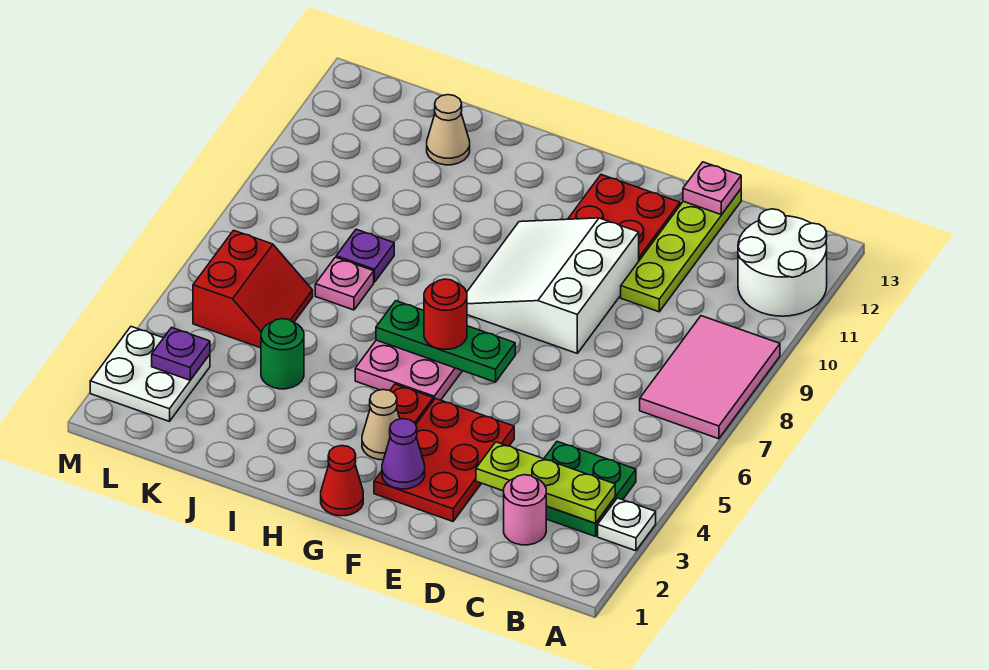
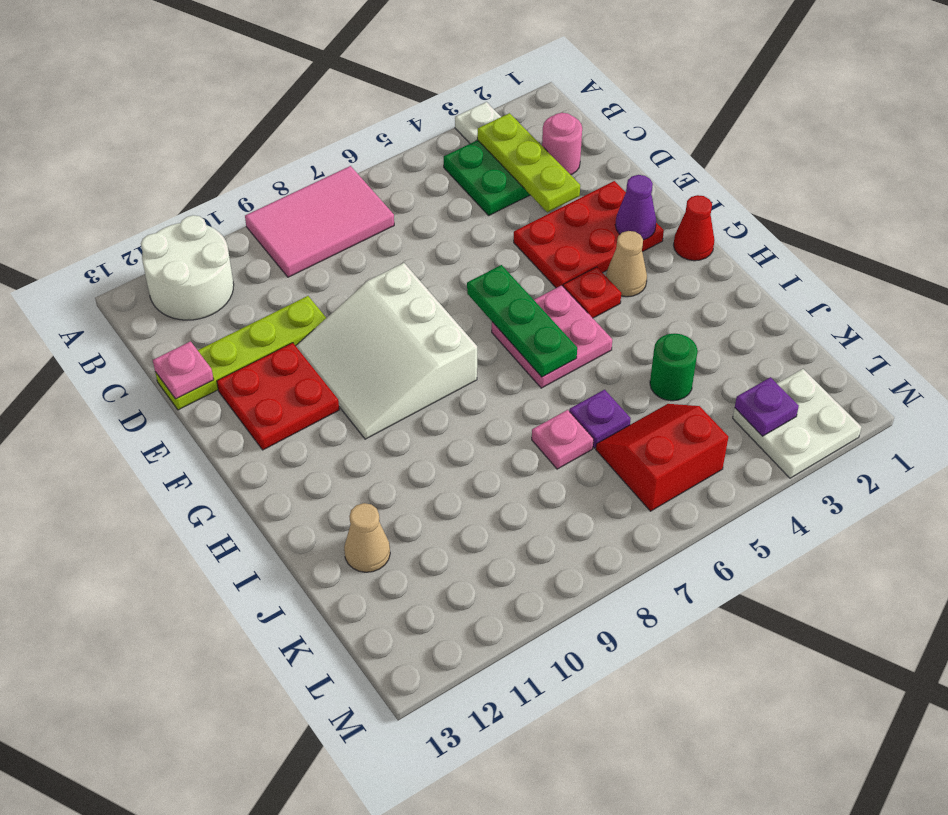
white slope E8:G10 level 1 top E -> white slope E8:G10 level 1 top 8
red round brick G6 level 3 -> none
purple plate J8 level 1 -> purple plate J6 level 1

